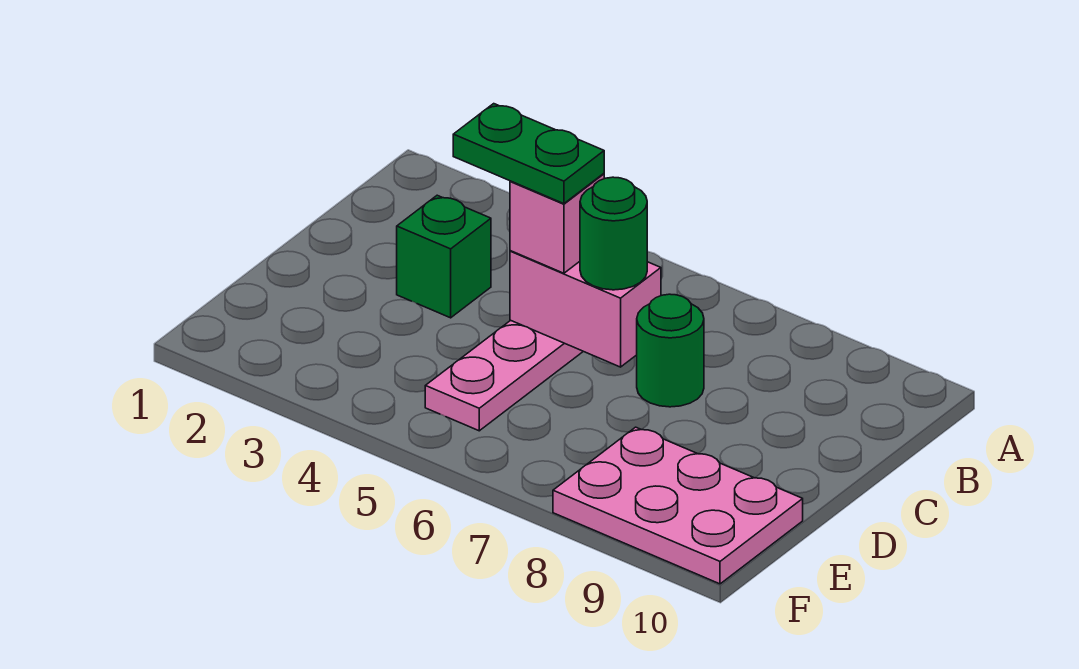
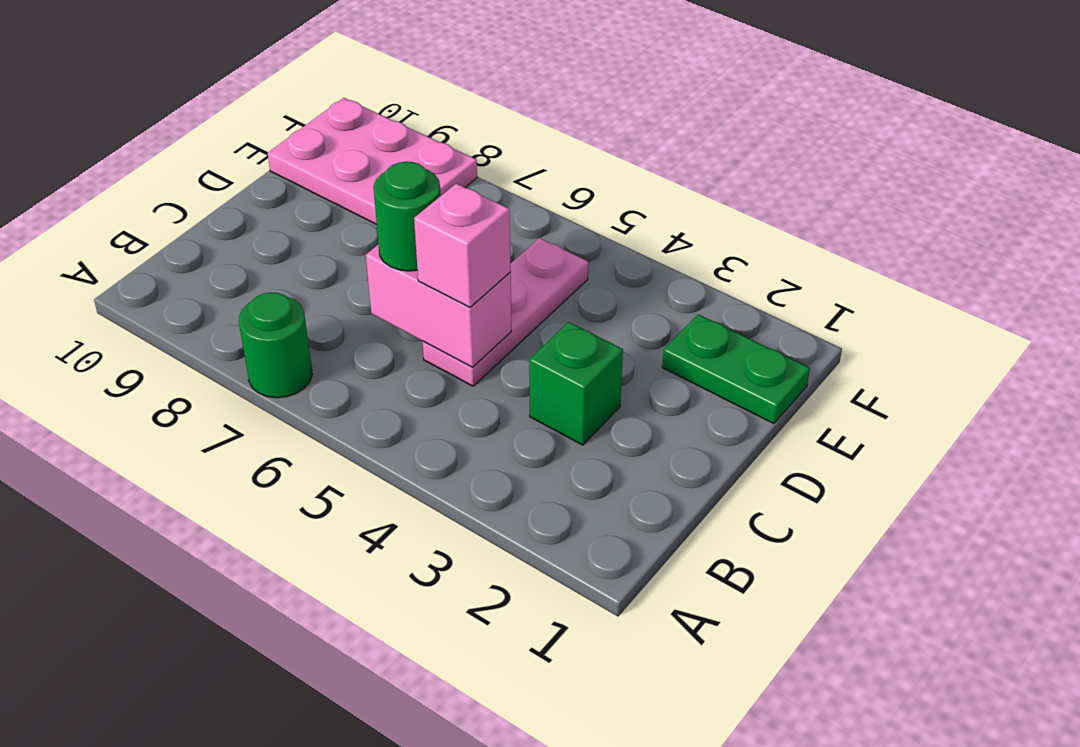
green plate C4:C5 level 4 -> green plate E1:E2 level 1
green round brick C7 level 1 -> green round brick A7 level 1

